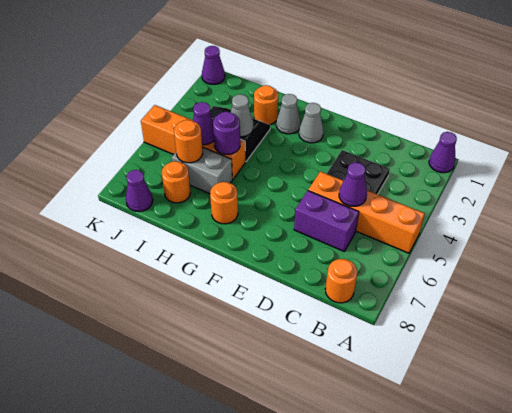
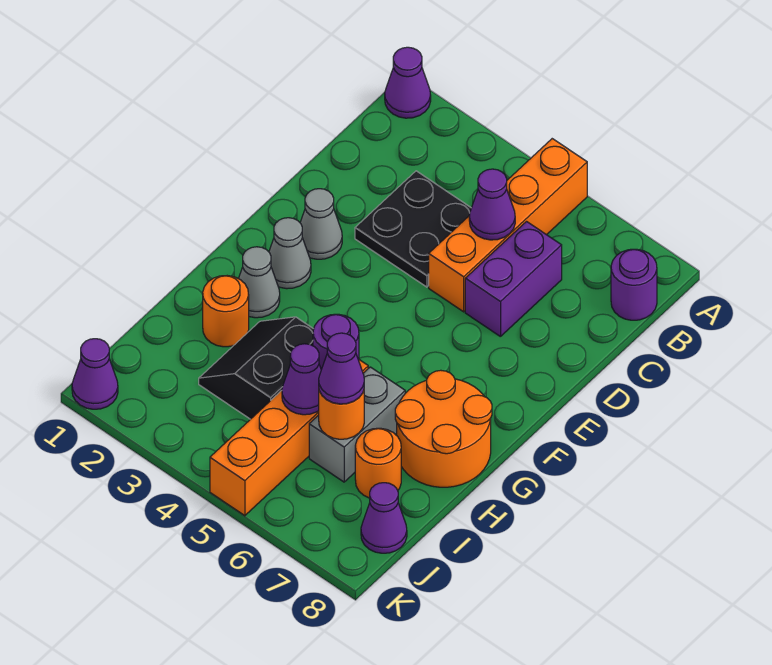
orange round brick B8 level 1 -> purple round brick B8 level 1
orange round brick G7 level 1 -> orange round brick G7:H8 level 1
grey cone H4 level 2 -> grey cone E2 level 1
none -> purple cone I6 level 3

